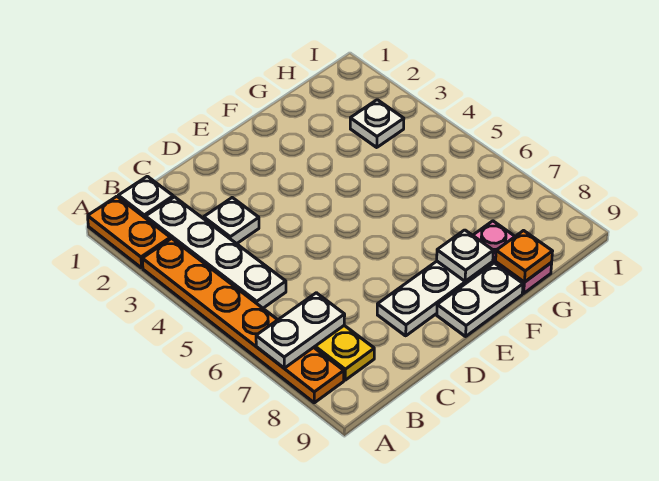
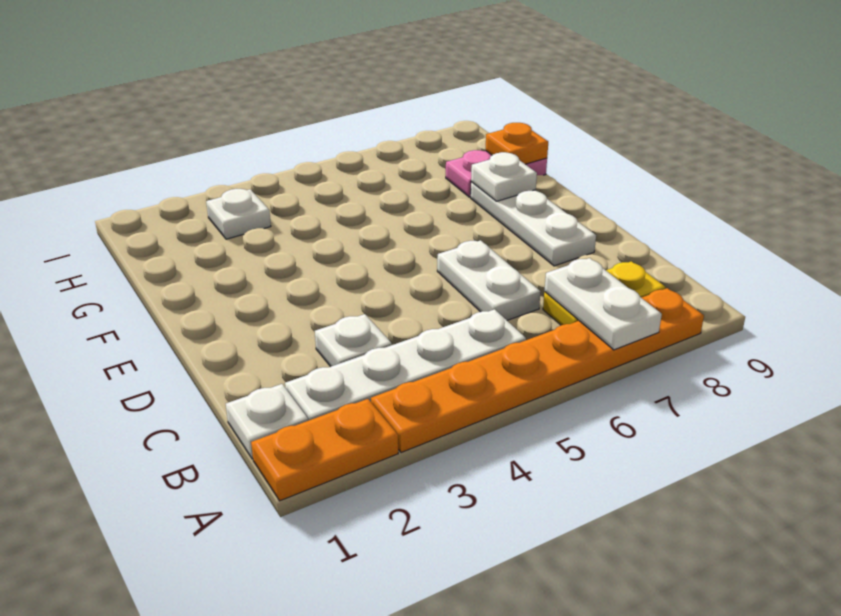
white plate E9:F9 level 1 -> white plate C6:D6 level 1

